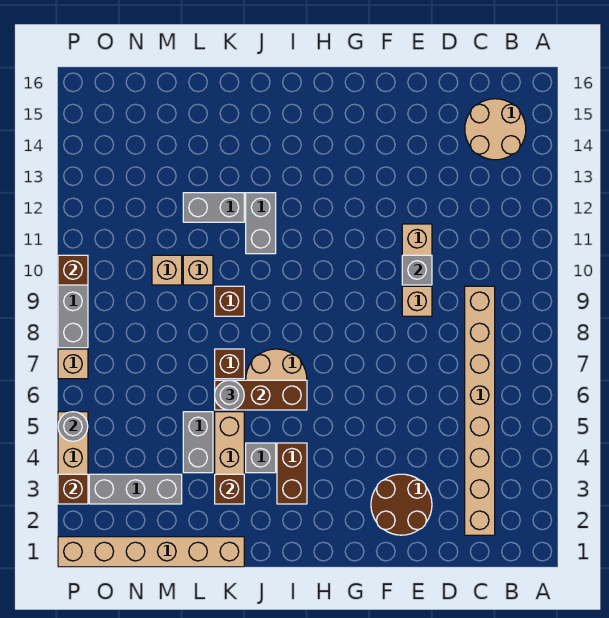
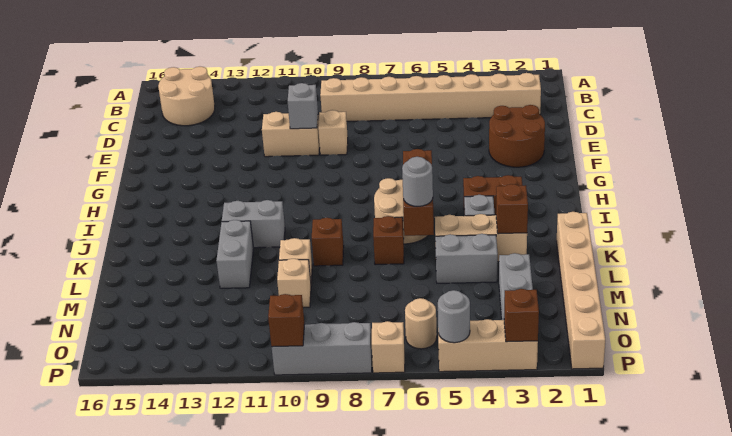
none -> tan round brick O6 level 1

